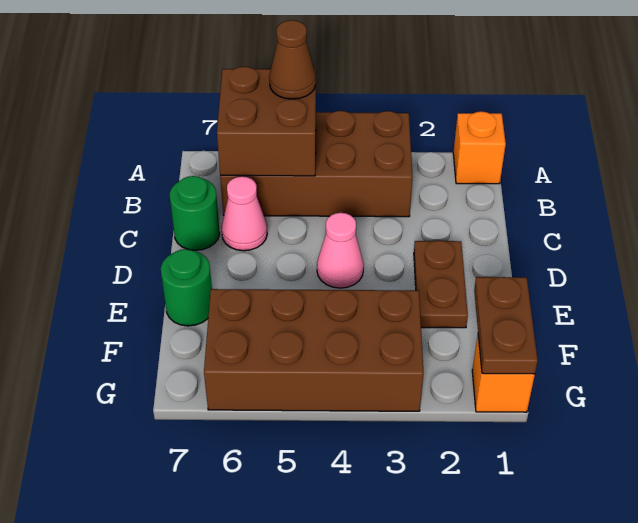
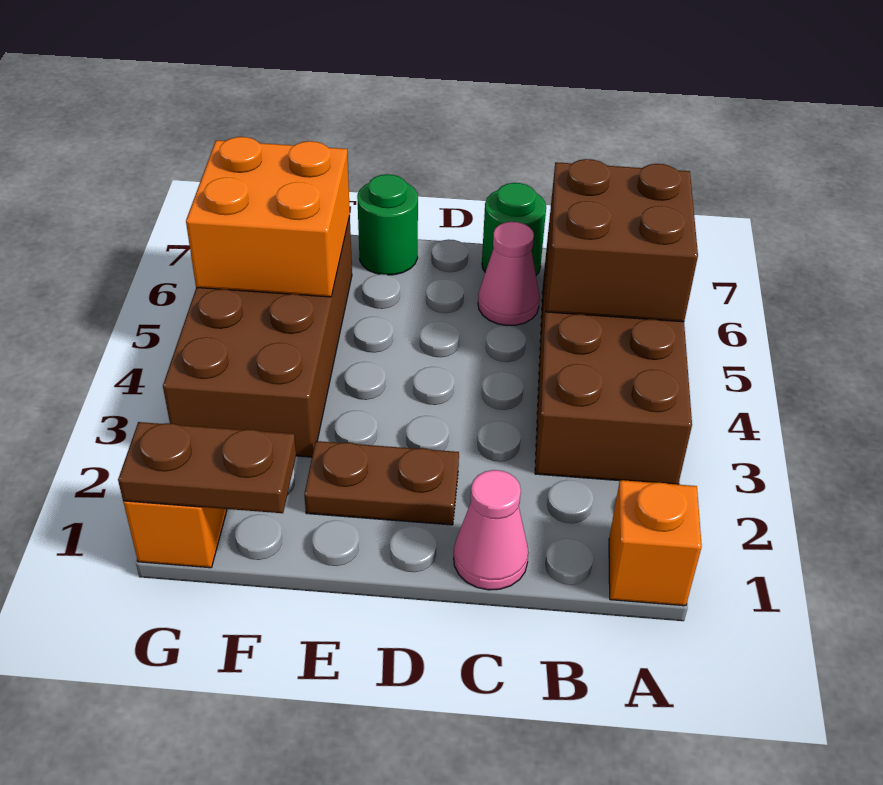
brown cone A5 level 3 -> none
pink cone D4 level 1 -> pink cone C1 level 1
none -> orange brick F5:G6 level 2

